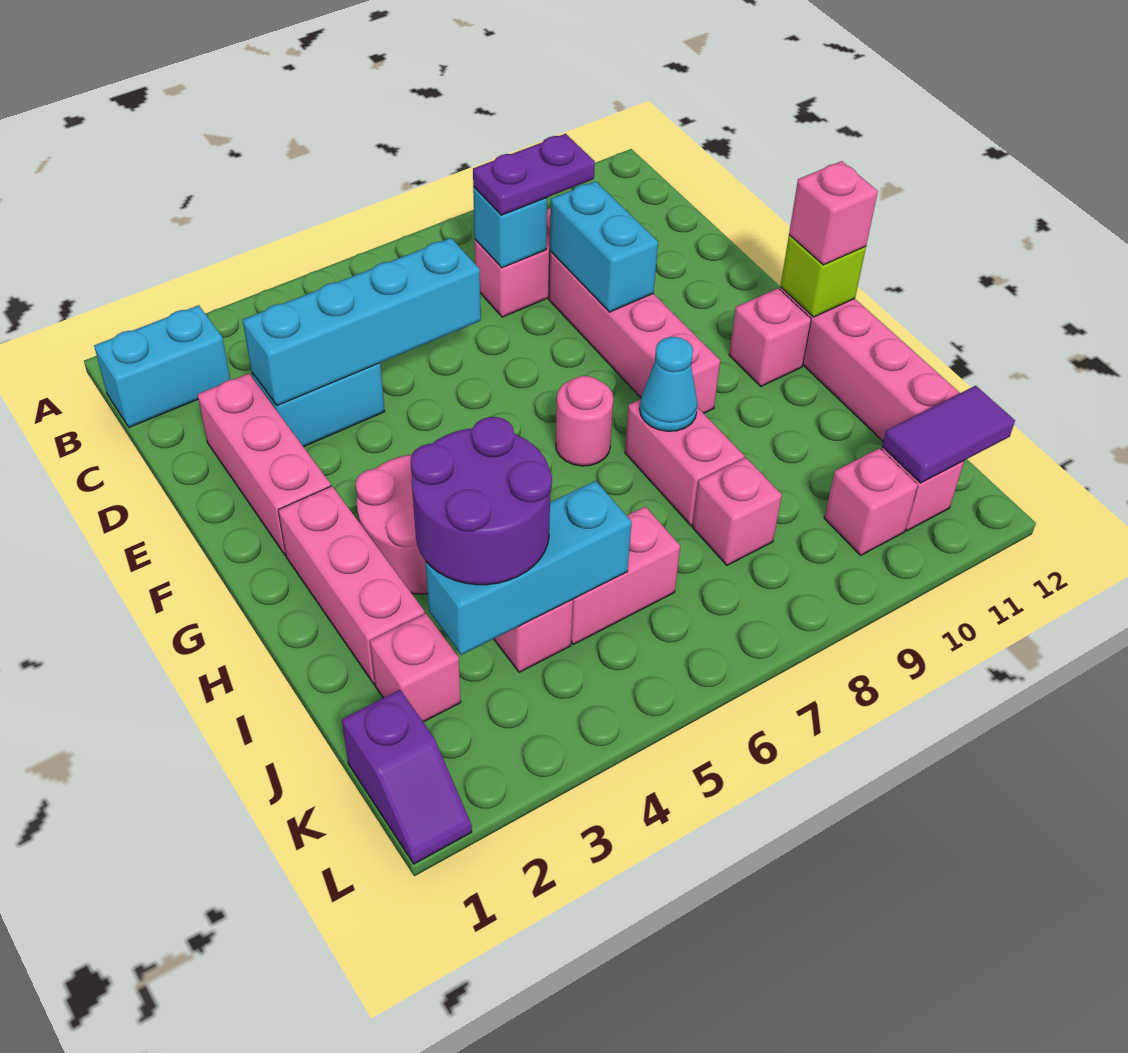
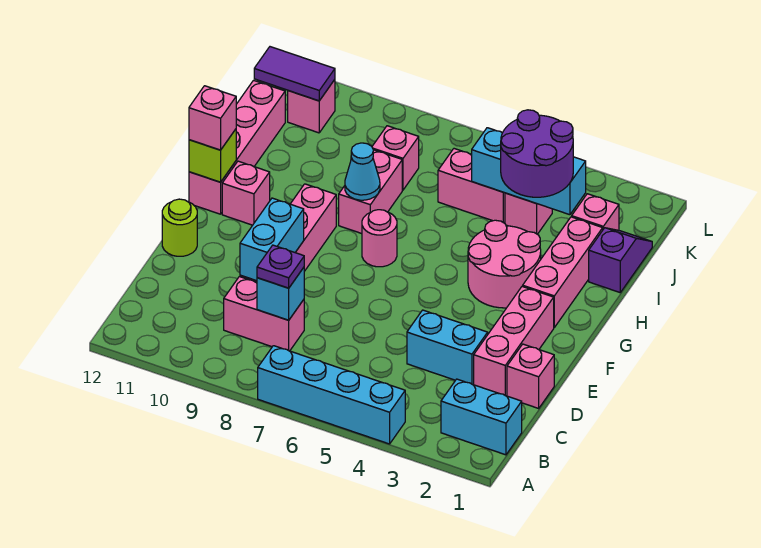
purple plate C8:C9 level 3 -> purple plate C8 level 3
cyan brick D3:D6 level 2 -> cyan brick A4:A7 level 1
none -> lime round brick E12 level 1
purple slope K1:L1 level 1 top K -> purple slope I1:J1 level 1 top I
pink brick K10 level 1 -> pink brick D1 level 1

